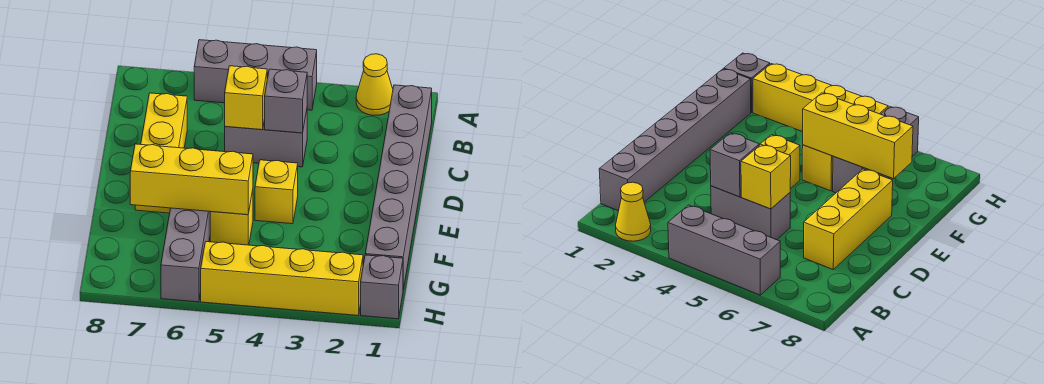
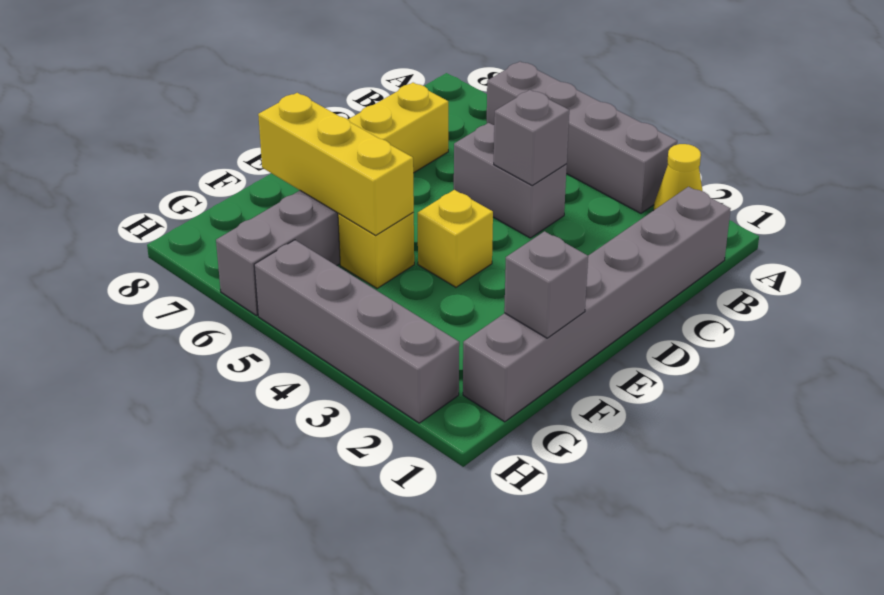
grey brick A4:A6 level 1 -> grey brick A3:A6 level 1
yellow brick C5 level 2 -> none
grey brick H1 level 1 -> grey brick F1 level 2
yellow brick H2:H5 level 1 -> grey brick H2:H5 level 1

